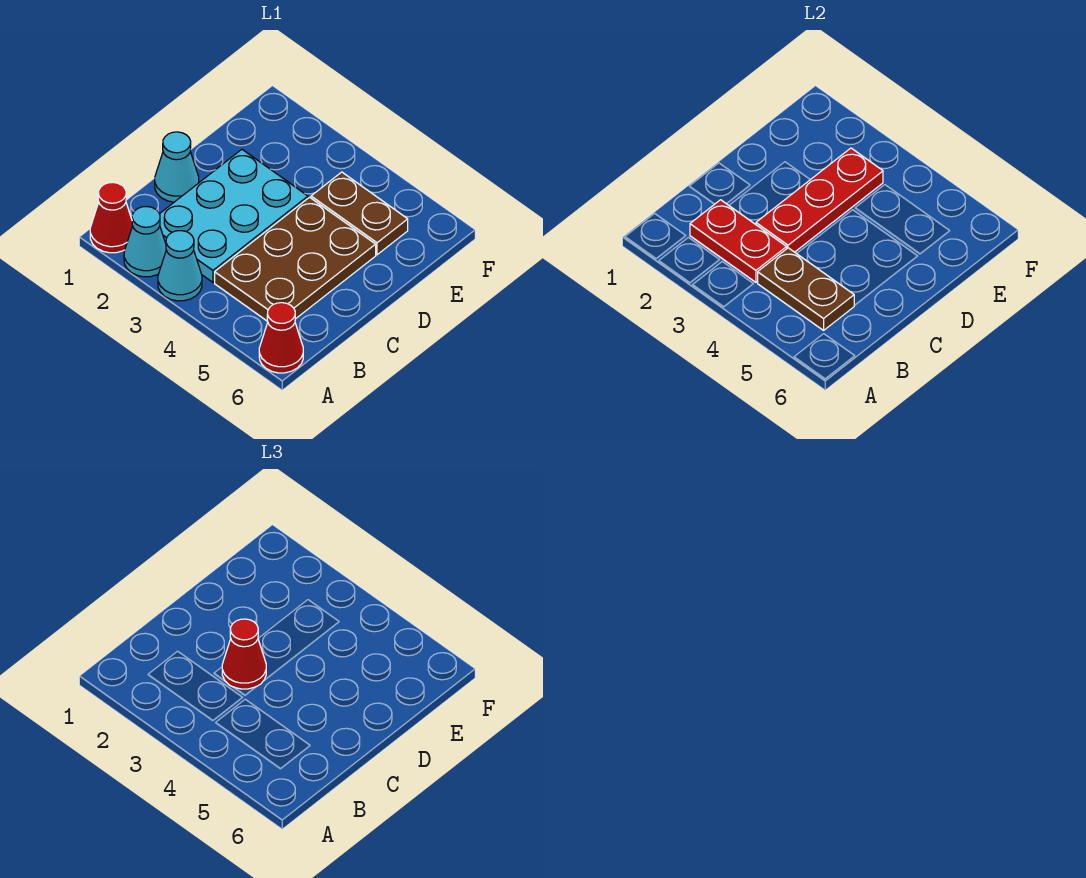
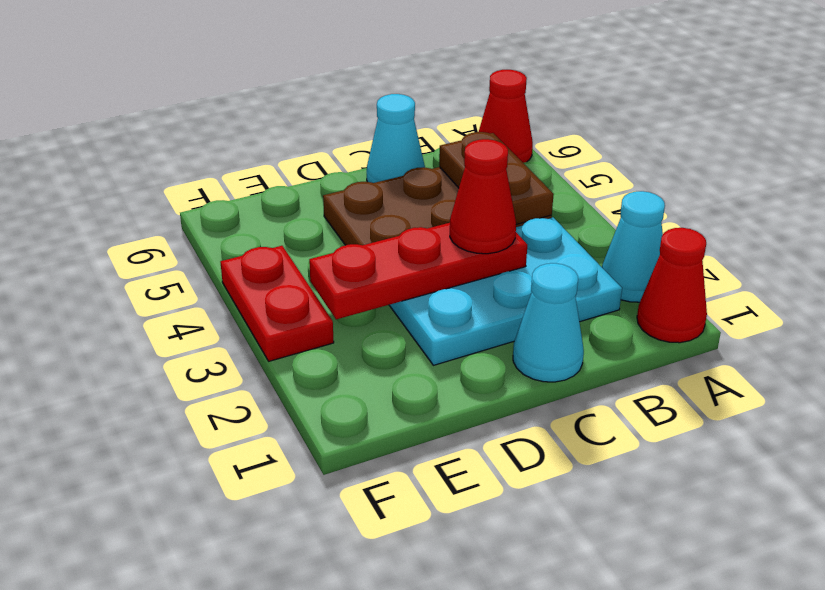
cyan cone A3 level 1 -> cyan cone C6 level 1
red plate B2:B3 level 2 -> red plate F3:F4 level 1
brown plate E4:E5 level 1 -> none

